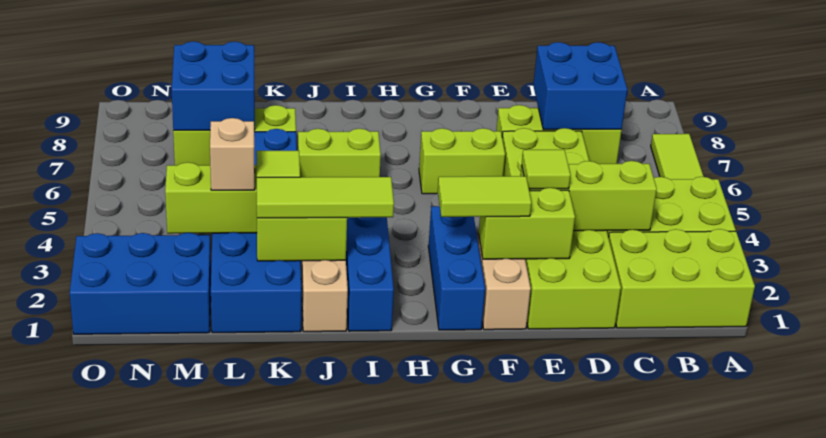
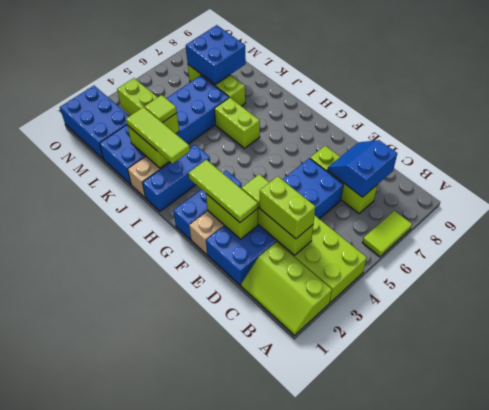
lime brick A1:C2 level 1 -> lime slope A1:C2 level 1 top 2
blue brick C7:D8 level 2 -> blue slope C7:D8 level 2 top C
lime brick D1:E6 level 1 -> blue brick D1:E6 level 1
lime tile F2:G2 level 3 -> lime tile E2:G2 level 3
lime brick F6:G6 level 1 -> lime brick C3:D3 level 3
tan brick L3 level 3 -> none

